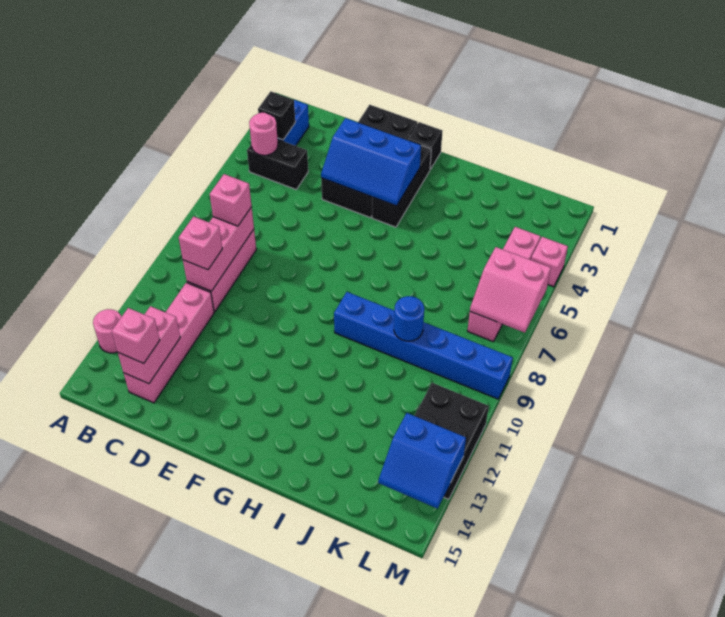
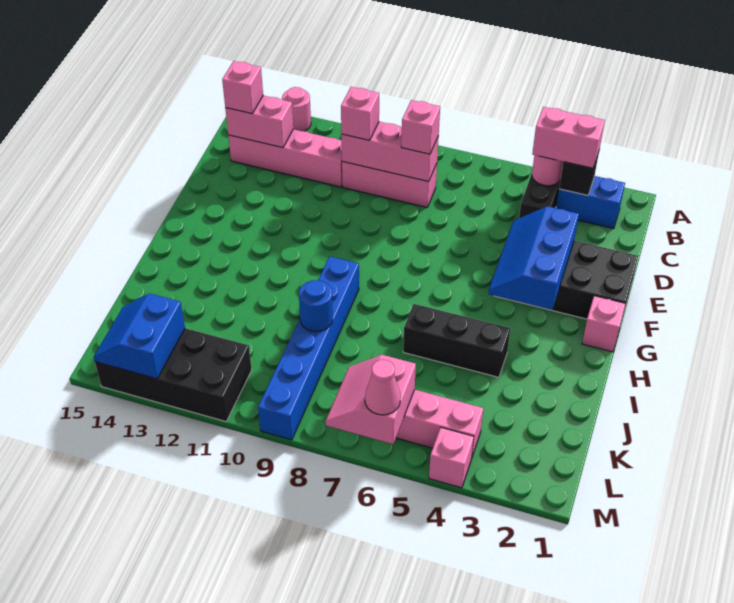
none -> pink brick B3:B4 level 3
black brick G1 level 1 -> pink brick G1 level 1
black brick G2:G4 level 1 -> black brick I4:I6 level 1
black brick L11:M13 level 1 -> black brick L11:M14 level 1
none -> pink cone M6 level 3

